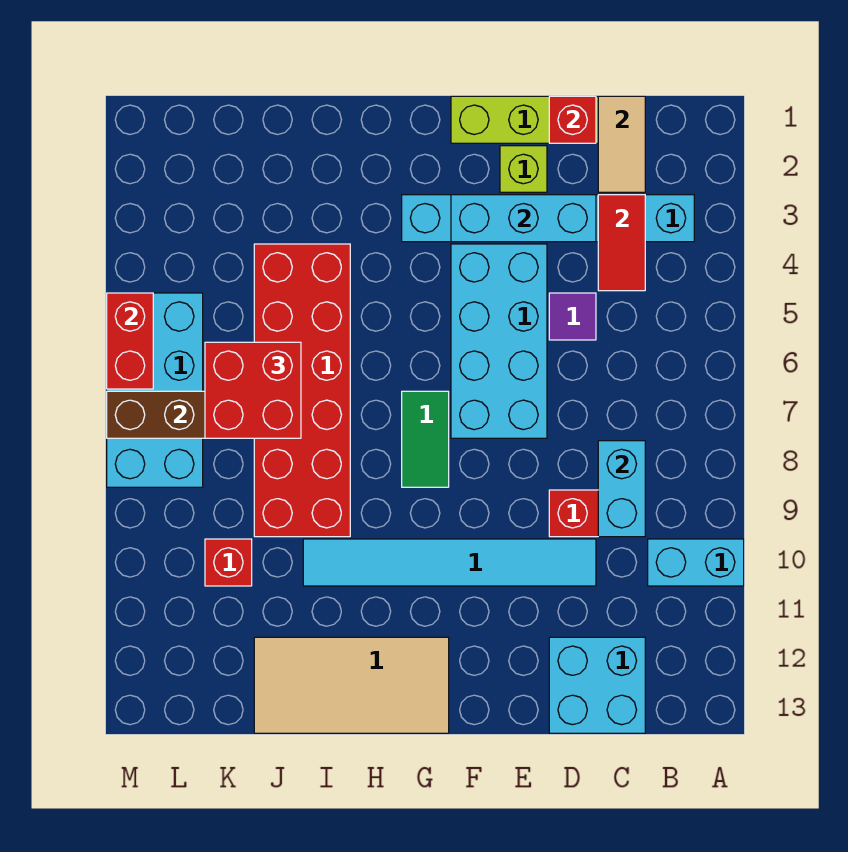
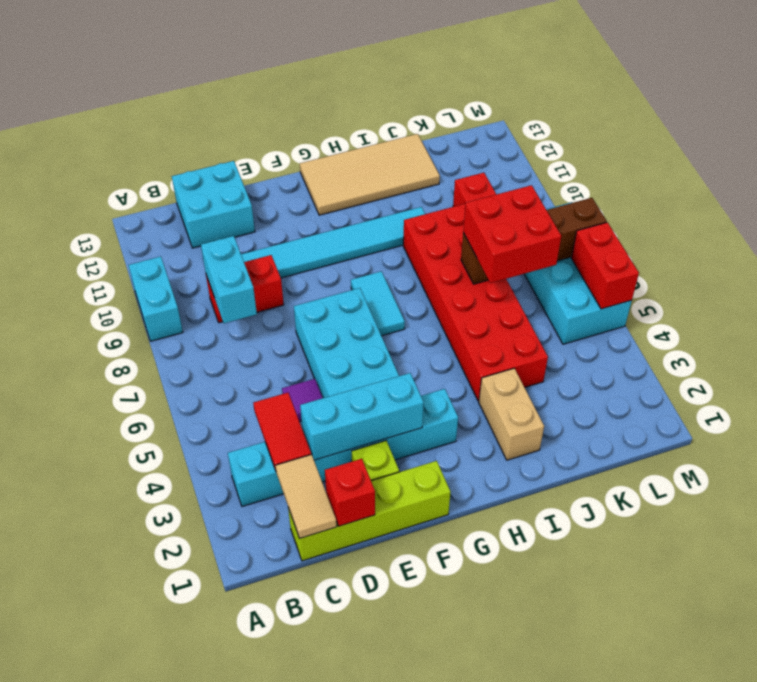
cyan brick A10:B10 level 1 -> cyan brick A9:A10 level 1
green tile G7:G8 level 1 -> cyan tile G7:G8 level 1
none -> tan brick I2:I3 level 1

